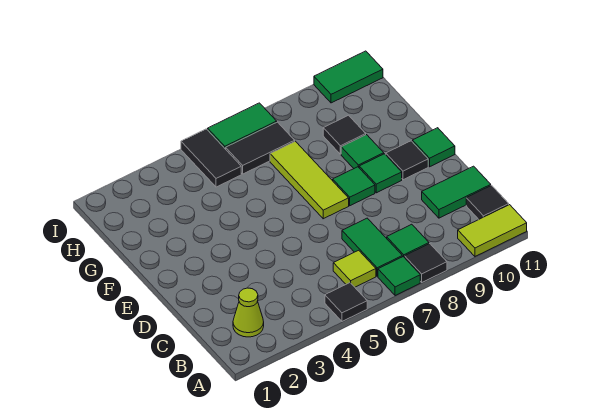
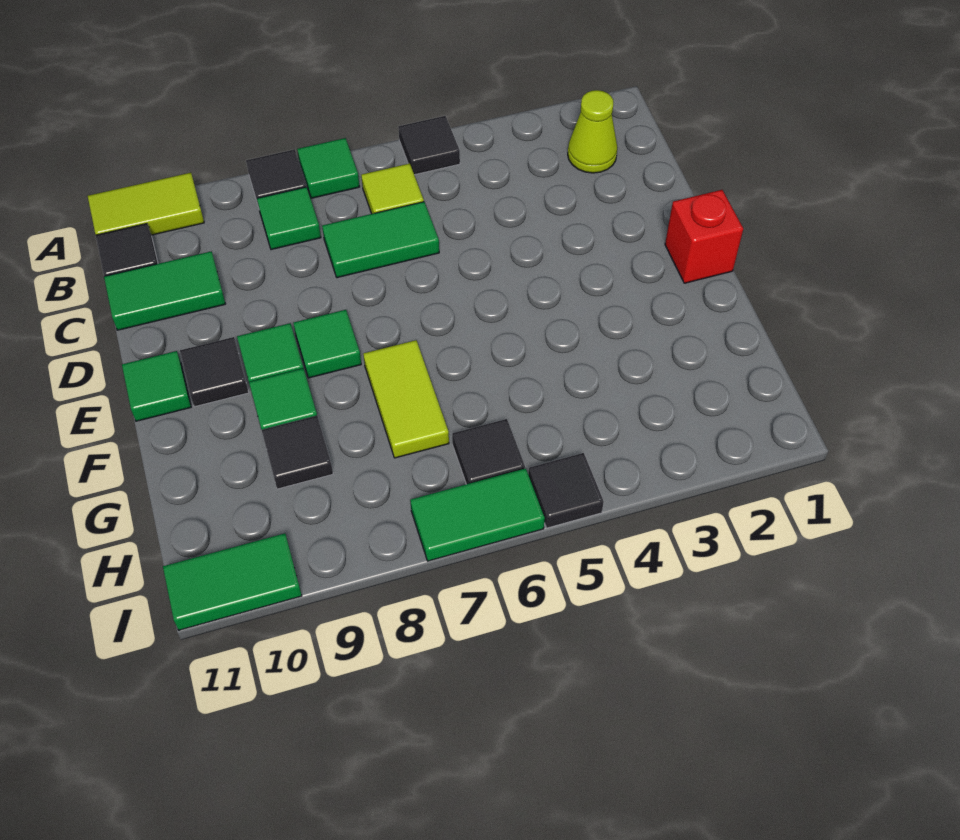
green tile B7:C7 level 1 -> green tile C6:C7 level 1
none -> red brick E1 level 1
lime tile E7:G7 level 1 -> lime tile F7:G7 level 1
black tile H5:I5 level 1 -> black tile I5 level 1
black tile H6:H7 level 1 -> black tile H6 level 1

